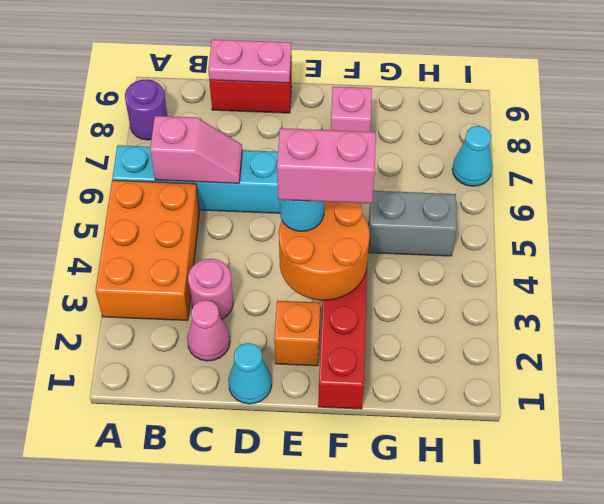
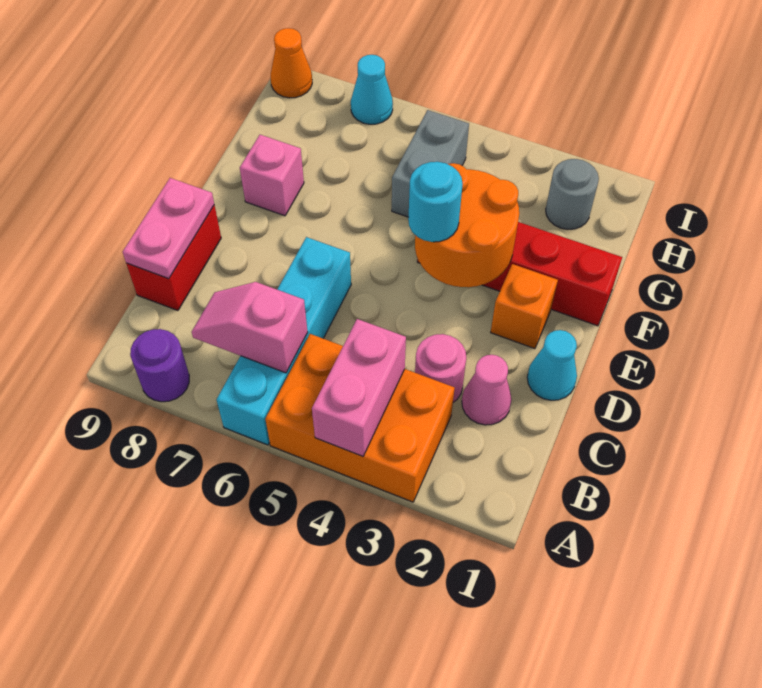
pink slope B6:C6 level 2 top B -> pink slope B6:B7 level 2 top 6
pink brick E4:F4 level 4 -> pink brick A4:B4 level 2
none -> grey round brick H2 level 1
none -> orange cone I9 level 1

